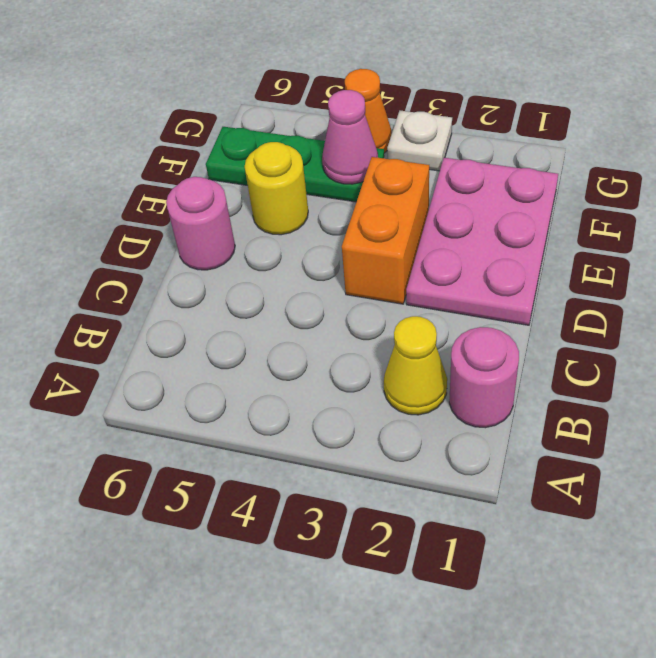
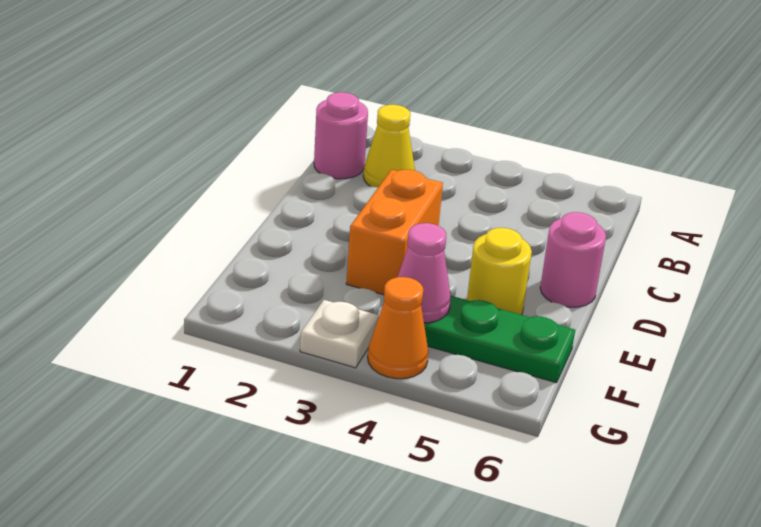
pink plate D1:F2 level 1 -> none

